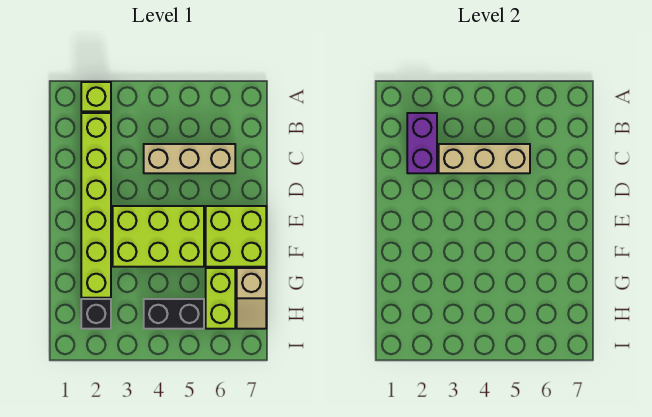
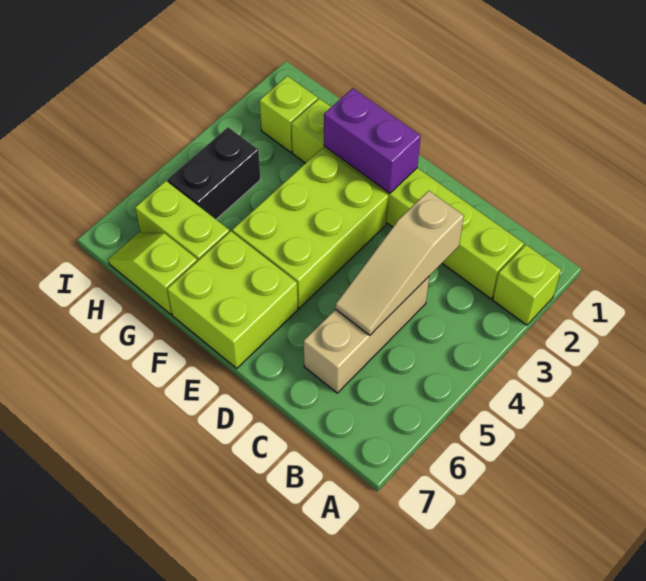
purple brick B2:C2 level 2 -> purple brick E2:F2 level 2
tan brick C3:C5 level 2 -> tan slope C3:C5 level 2 top 3
tan slope G7:H7 level 1 top G -> lime slope G7:H7 level 1 top G
black brick H2 level 1 -> lime brick H2 level 1

